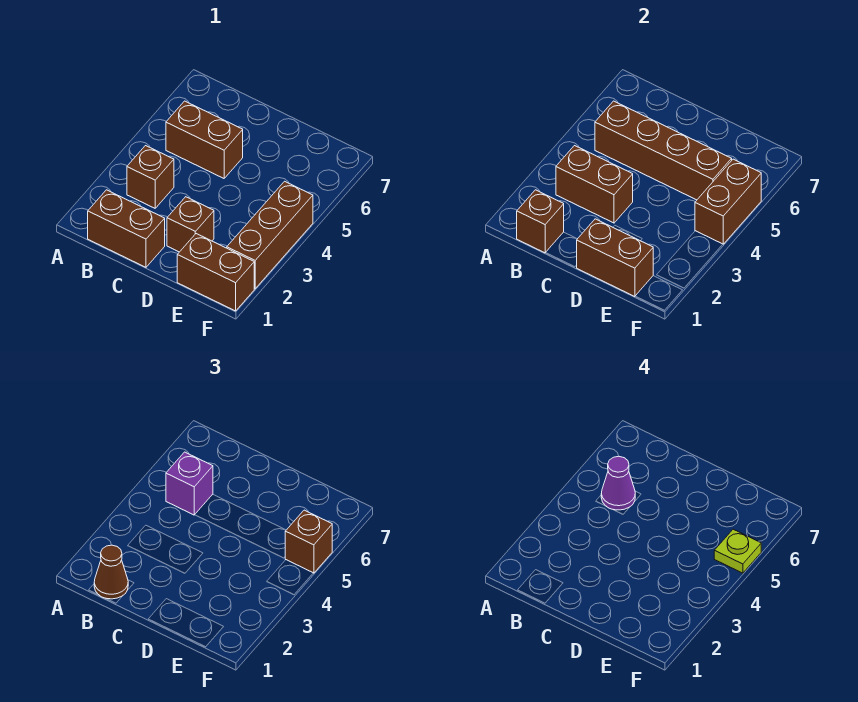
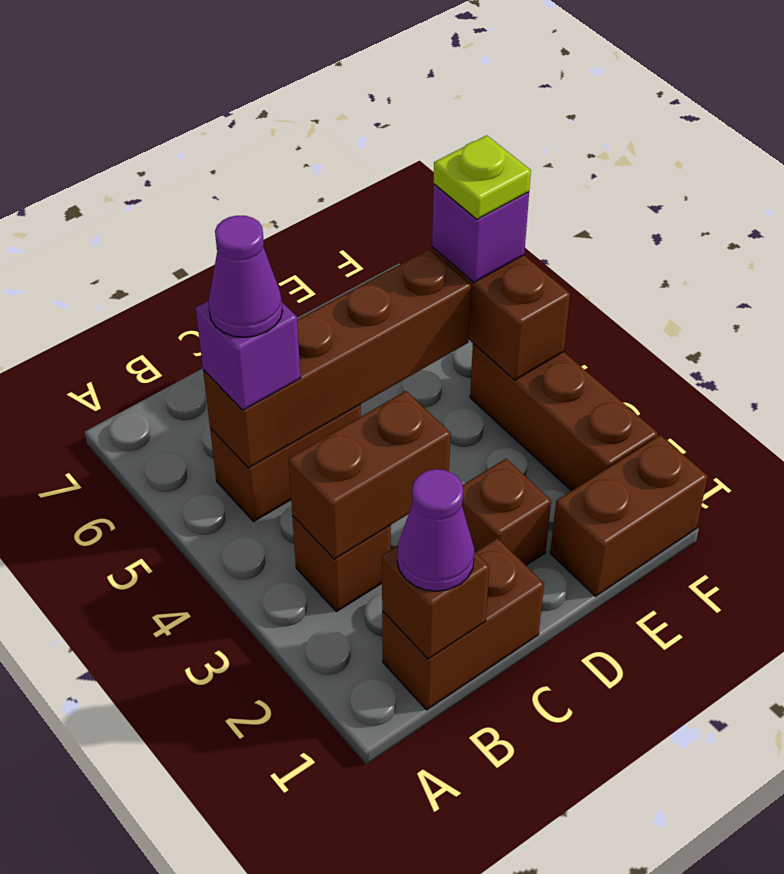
brown cone B1 level 3 -> purple cone B1 level 3
brown brick D1:E1 level 2 -> none
brown brick F5 level 3 -> purple brick F5 level 3

